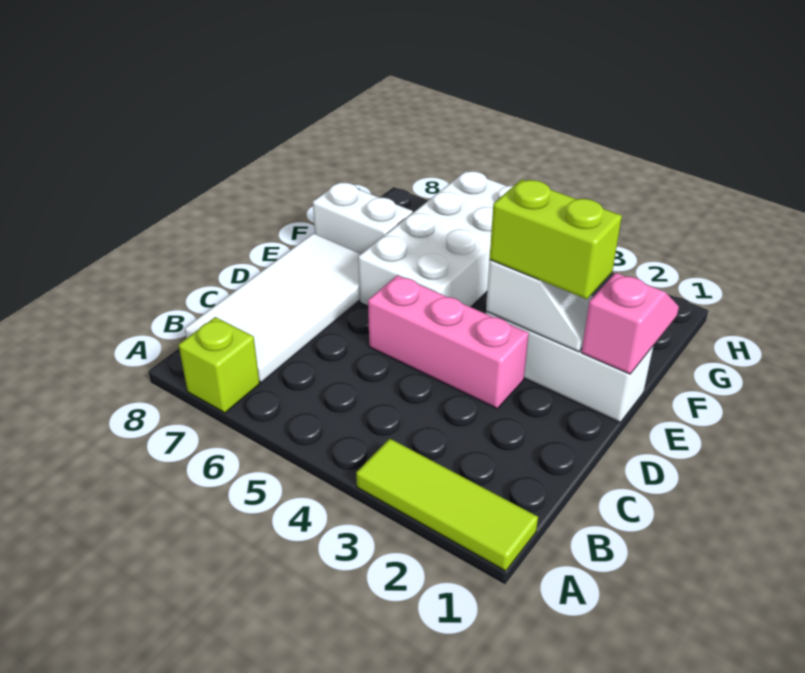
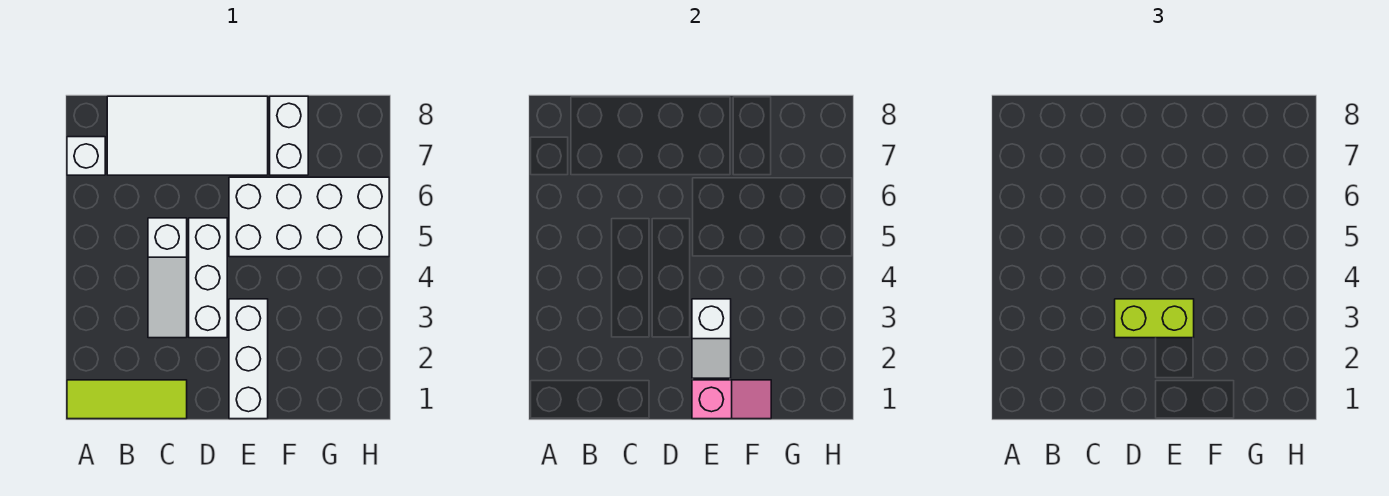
lime tile A1:A3 level 1 -> lime tile A1:C1 level 1
lime brick A7 level 1 -> white brick A7 level 1
none -> white slope C3:C5 level 1 top 5
pink brick D3:D5 level 1 -> white brick D3:D5 level 1
lime brick E2:E3 level 3 -> lime brick D3:E3 level 3

